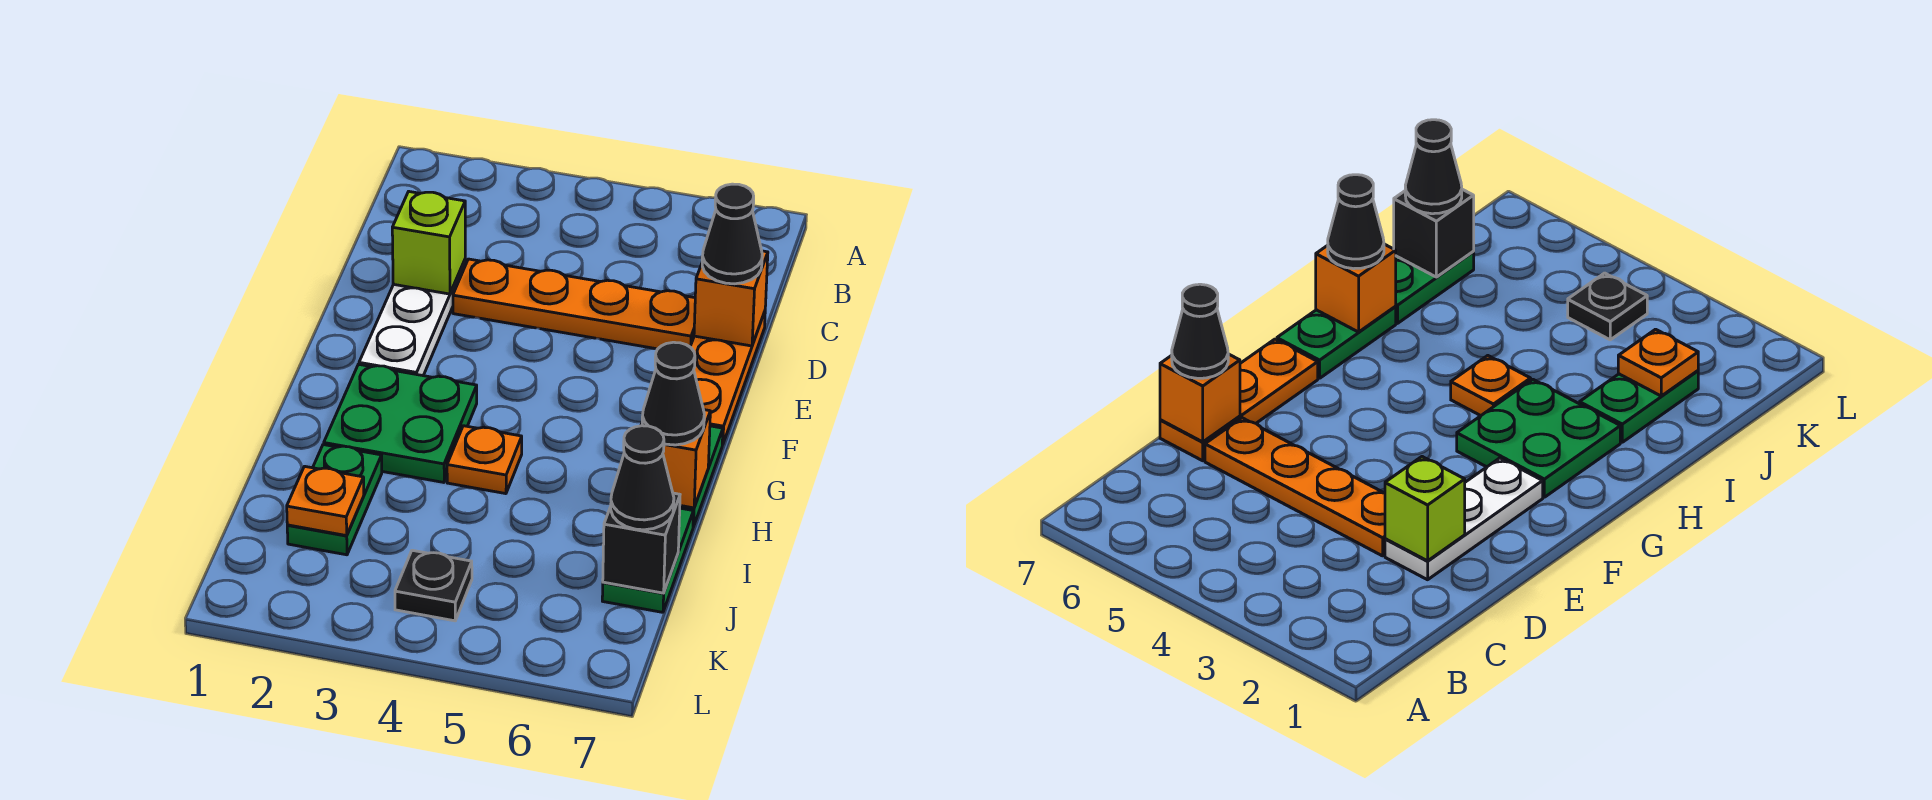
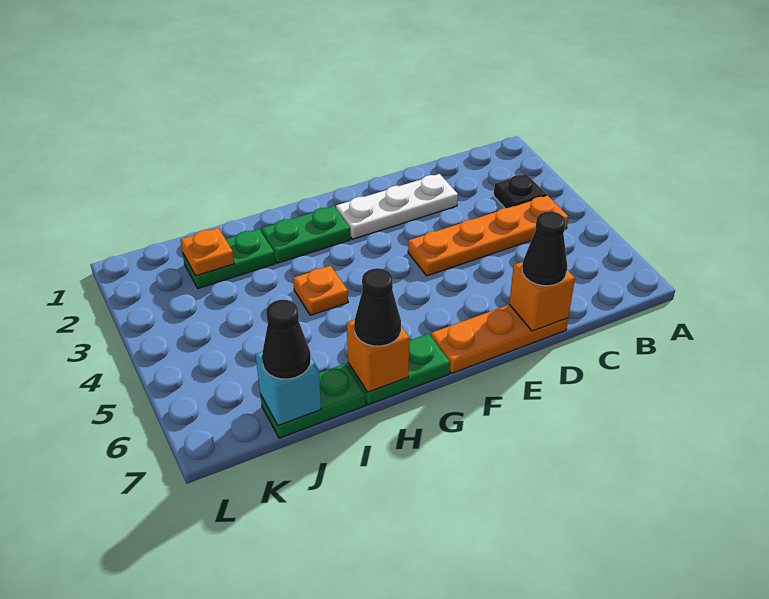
lime brick D2 level 2 -> none
orange plate D3:D6 level 1 -> orange plate B4:E4 level 1
green plate G2:H3 level 1 -> green plate G2:H2 level 1
black brick J7 level 2 -> cyan brick J7 level 2
black plate K4 level 1 -> black plate B3 level 1

